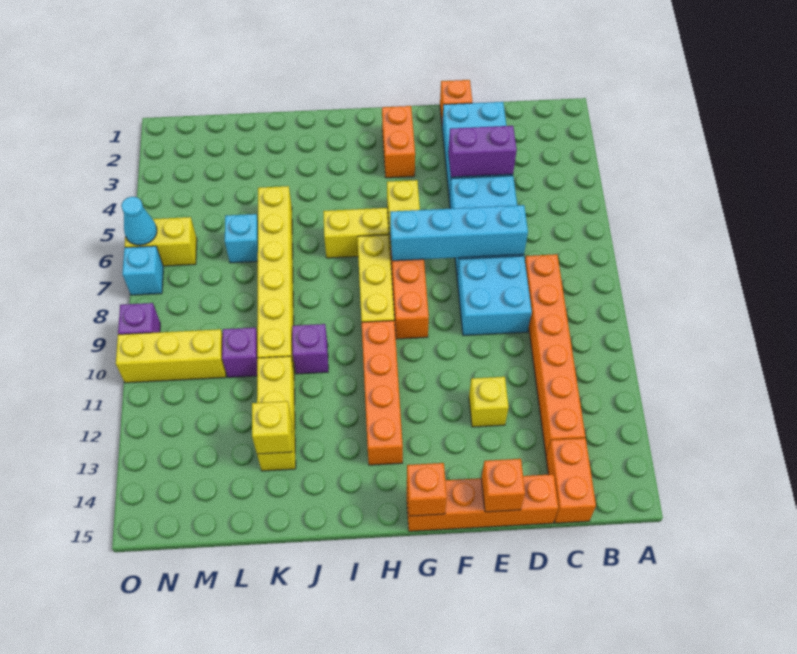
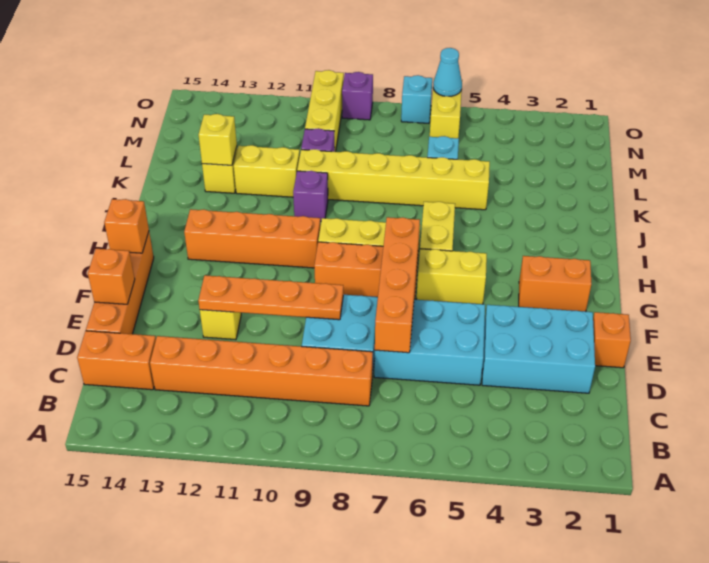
purple brick D4:E4 level 2 -> none
cyan brick D7:G7 level 2 -> orange brick D7:G7 level 2
none -> orange plate E9:E12 level 2

